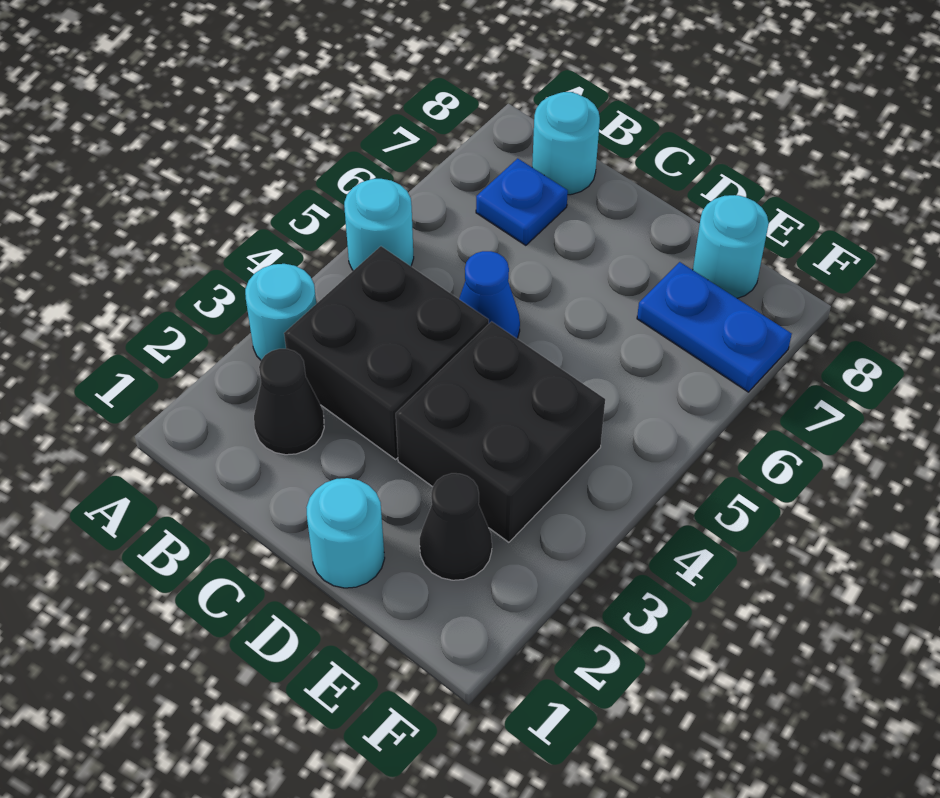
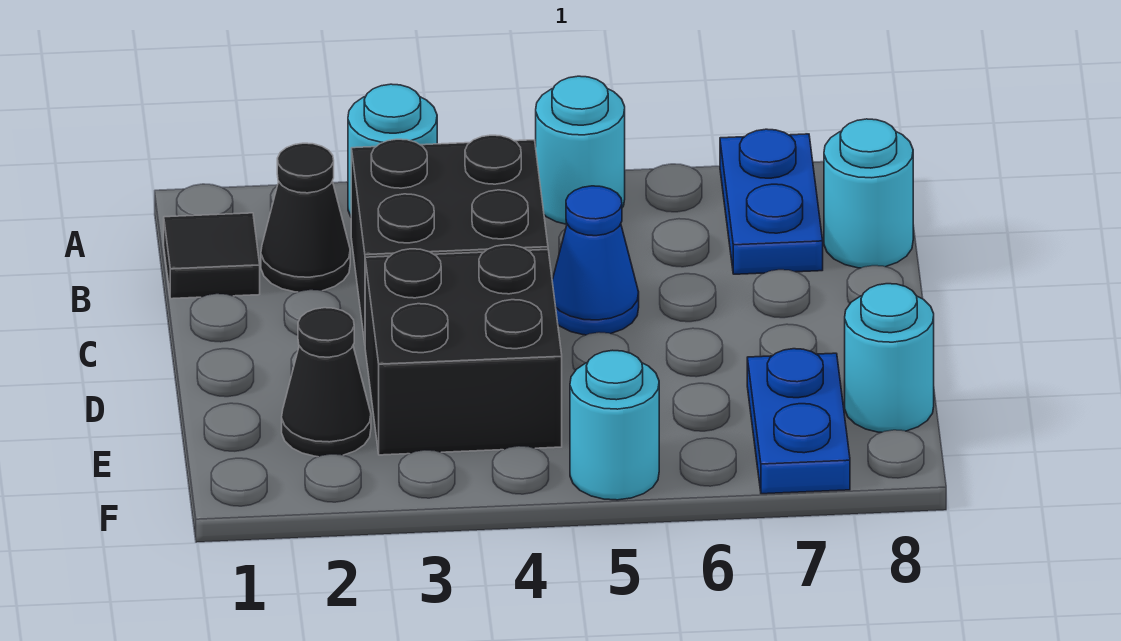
none -> black tile B1 level 1
blue plate B7 level 1 -> blue plate A7:B7 level 1
cyan round brick D1 level 1 -> cyan round brick F5 level 1

